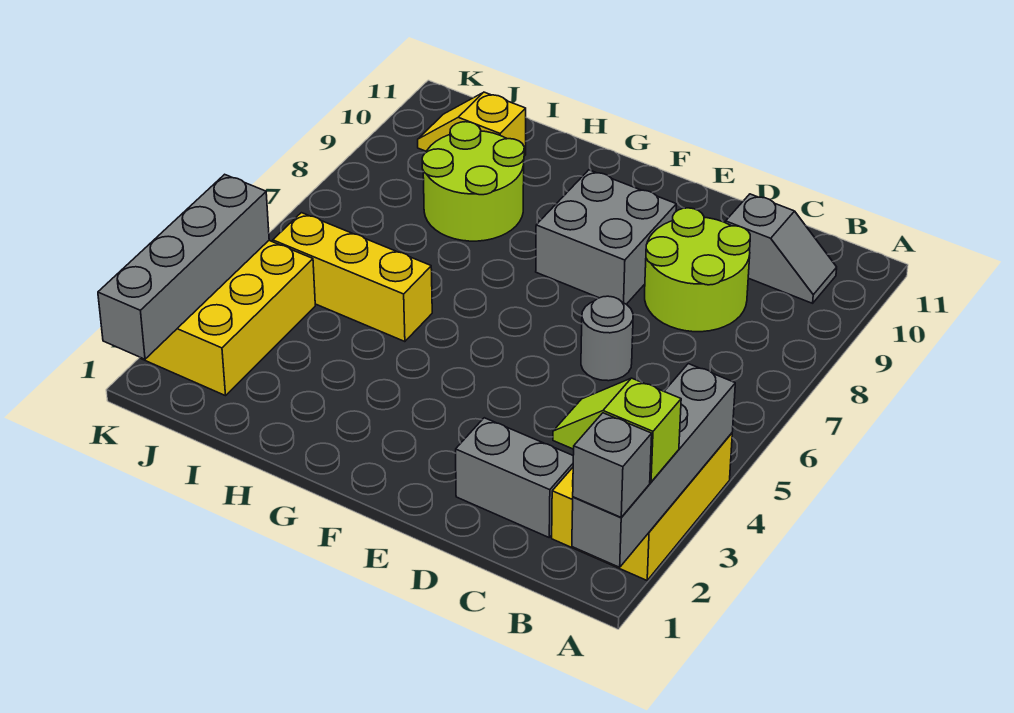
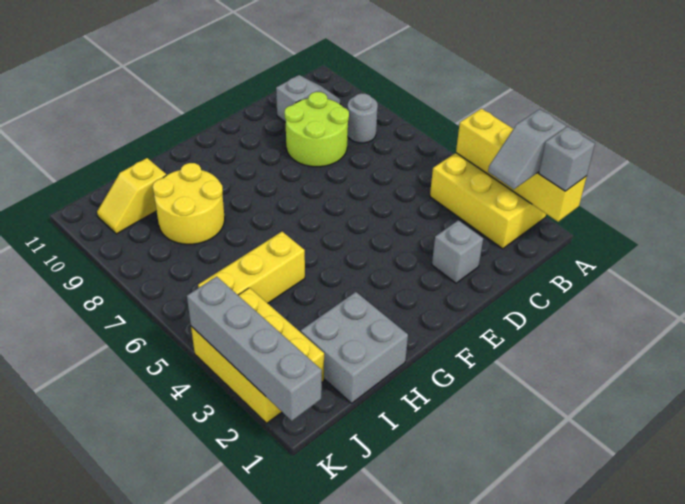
grey brick A1:A4 level 2 -> yellow brick A1:A4 level 2
lime slope A2:B2 level 3 top A -> grey slope A2:B2 level 3 top A
grey brick C2:D2 level 1 -> grey brick D2 level 1
grey round brick D6 level 1 -> grey round brick B8 level 1
grey brick E8:F9 level 1 -> grey brick H1:I2 level 1
lime round brick H8:I9 level 1 -> yellow round brick H8:I9 level 1

